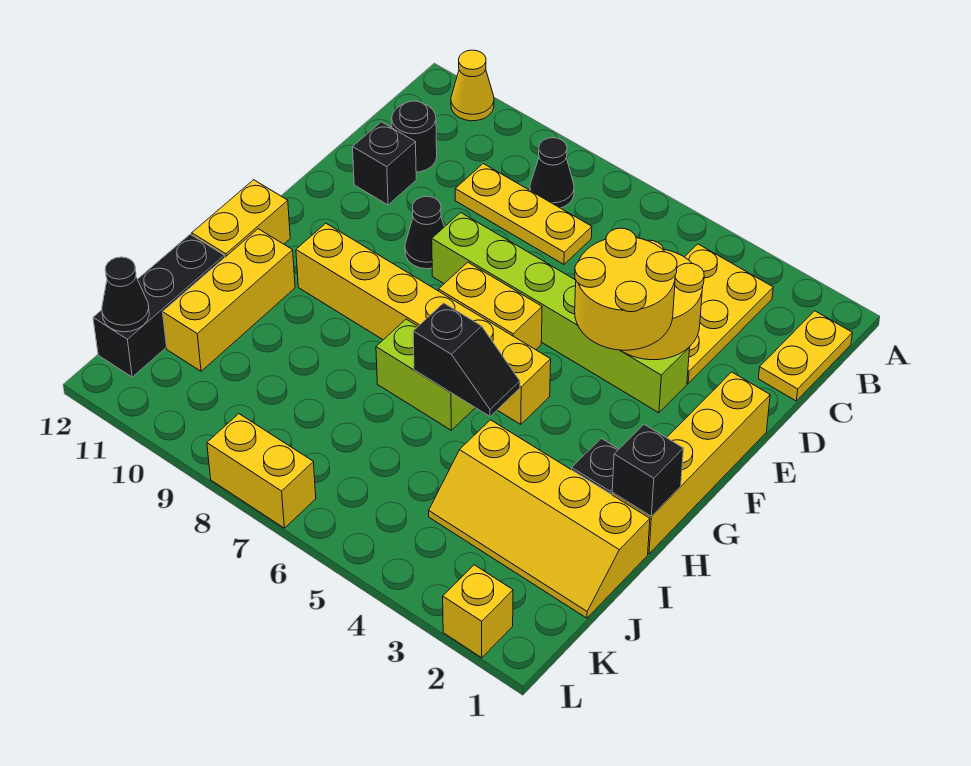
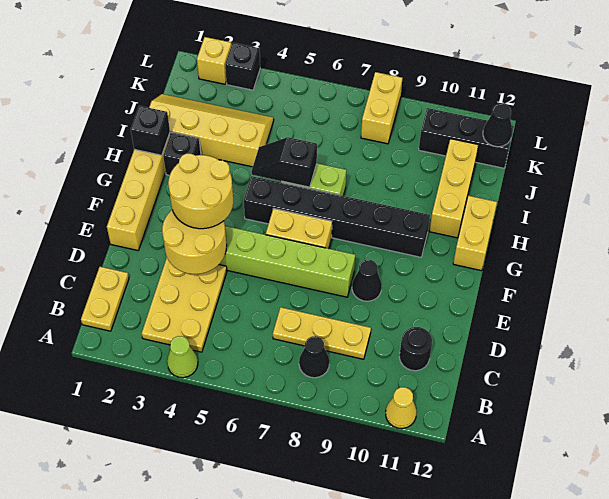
none -> lime cone A4 level 1
black brick D11 level 1 -> black brick L3 level 1
yellow brick G5:G10 level 1 -> black brick G5:G10 level 1
black brick I12:K12 level 1 -> black brick K10:K12 level 1
yellow brick L7:L8 level 1 -> yellow brick K8:L8 level 1

